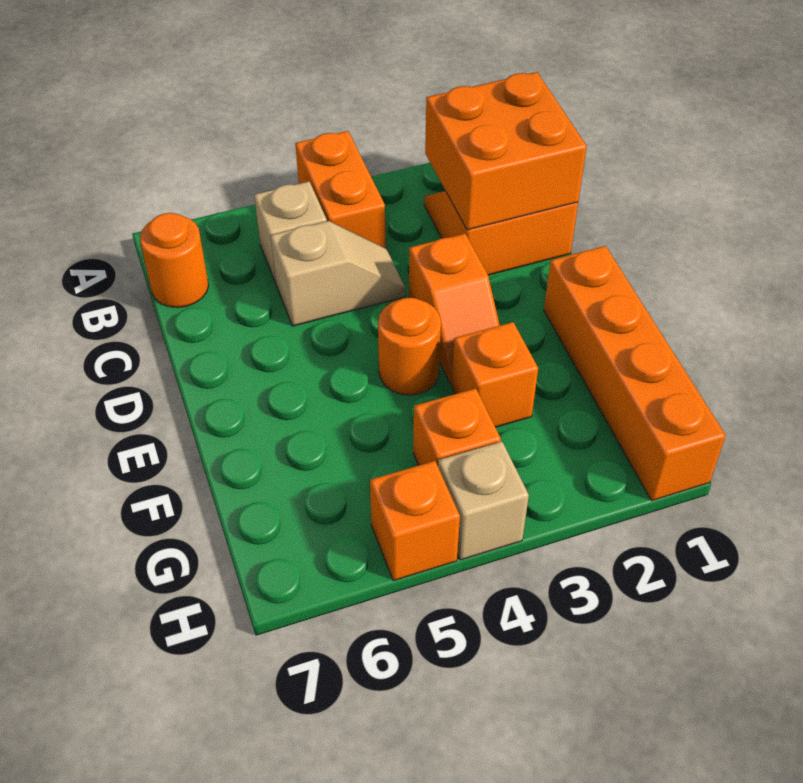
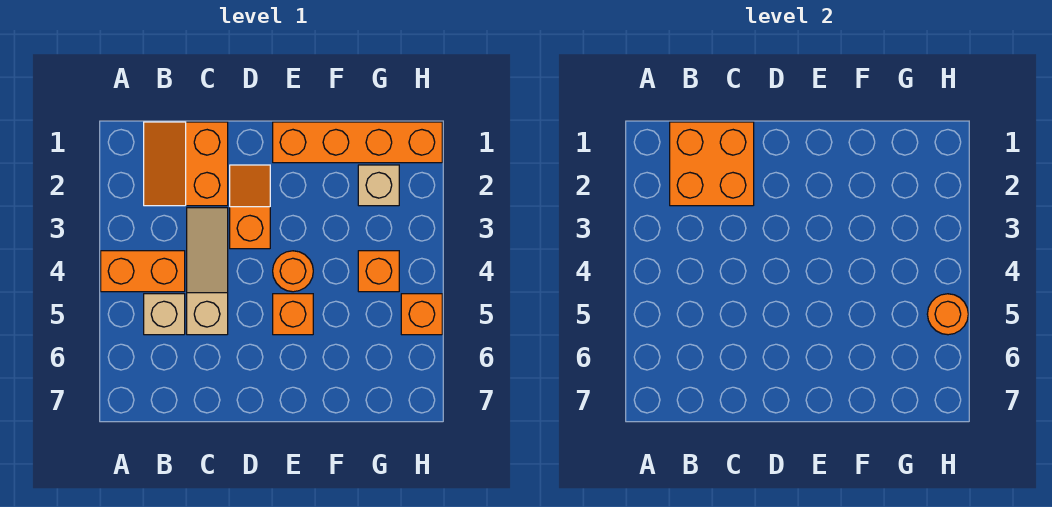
orange round brick B7 level 1 -> orange round brick H5 level 2
tan slope C4:C5 level 1 top 5 -> tan slope C3:C5 level 1 top 5
orange slope D3:E3 level 1 top D -> orange slope D2:D3 level 1 top 3
orange brick F3 level 1 -> orange brick E5 level 1
tan brick H4 level 1 -> tan brick G2 level 1

